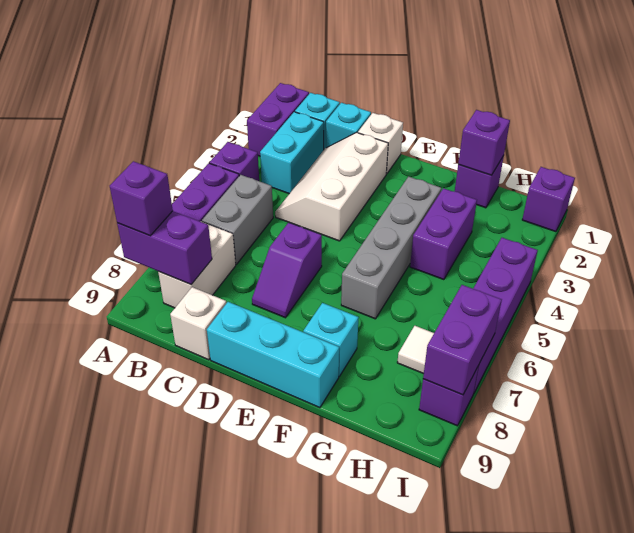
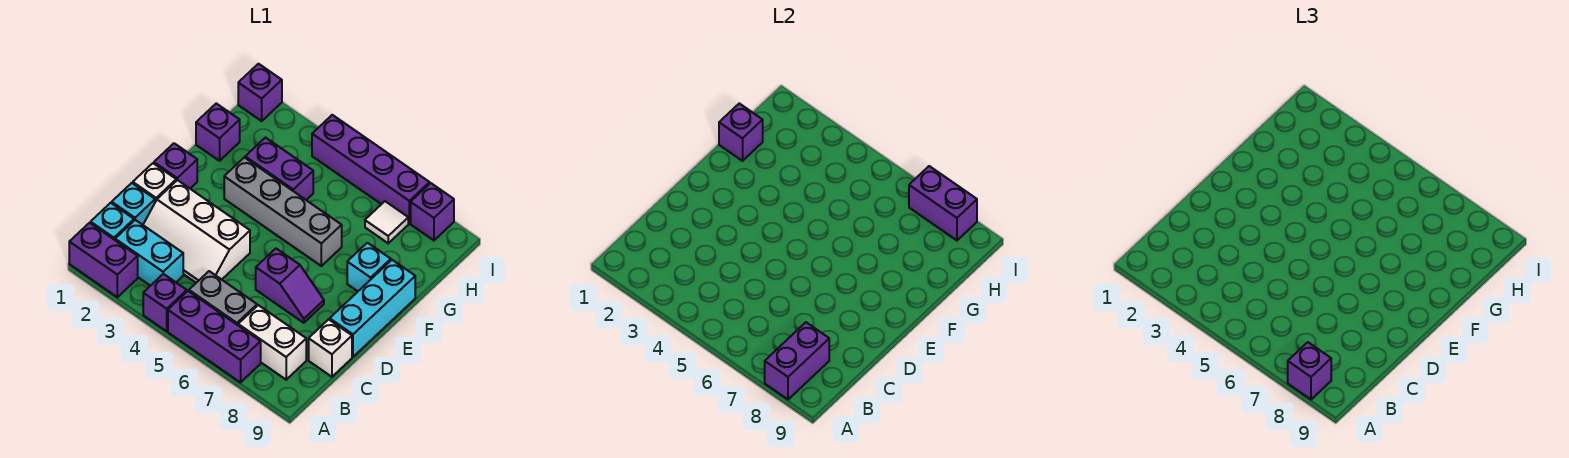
none -> purple brick E1 level 1

